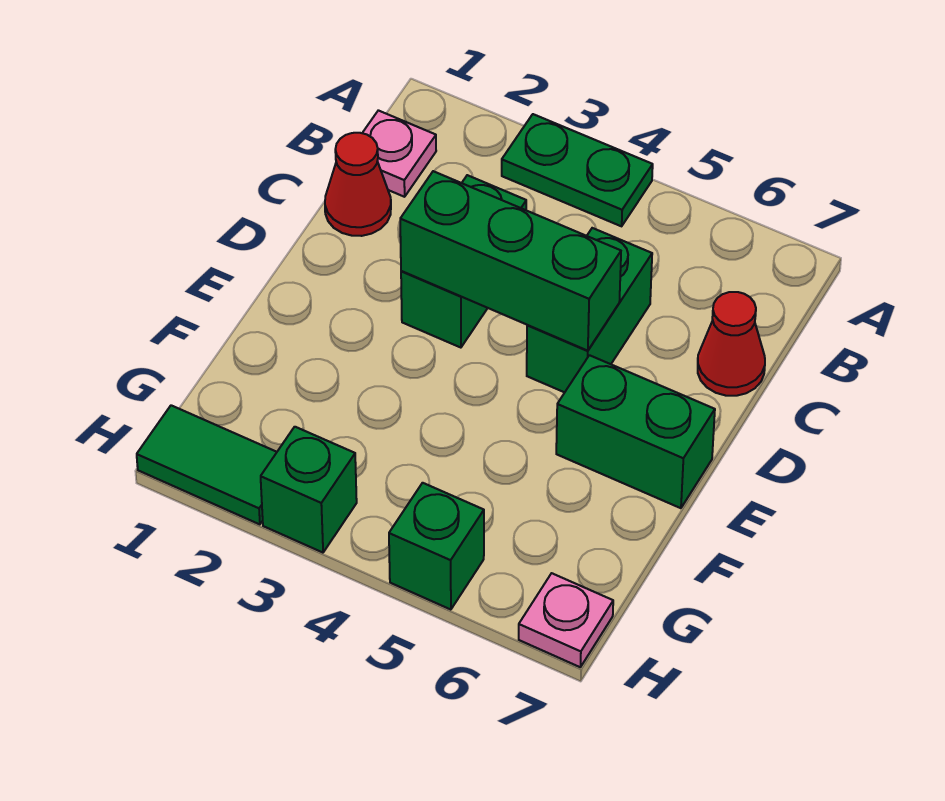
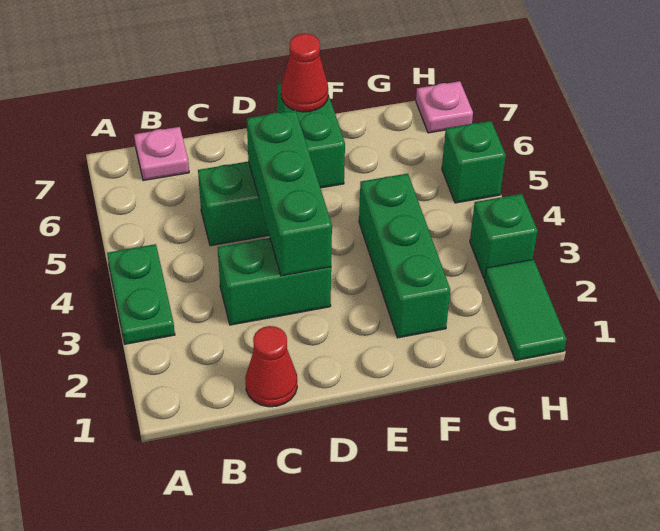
pink plate B1 level 1 -> pink plate B7 level 1
red cone C7 level 1 -> red cone E7 level 2
none -> green brick F2:F4 level 1

